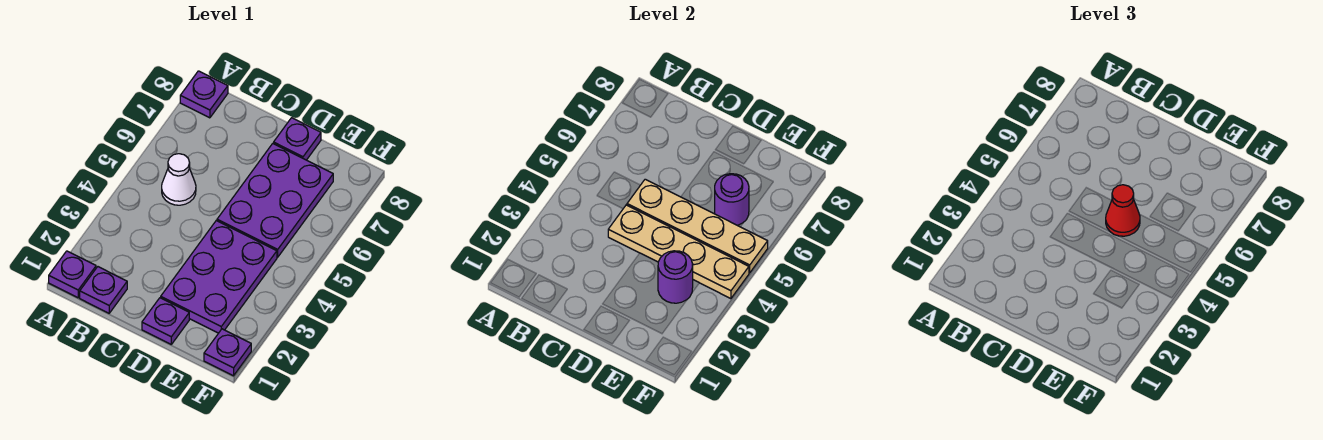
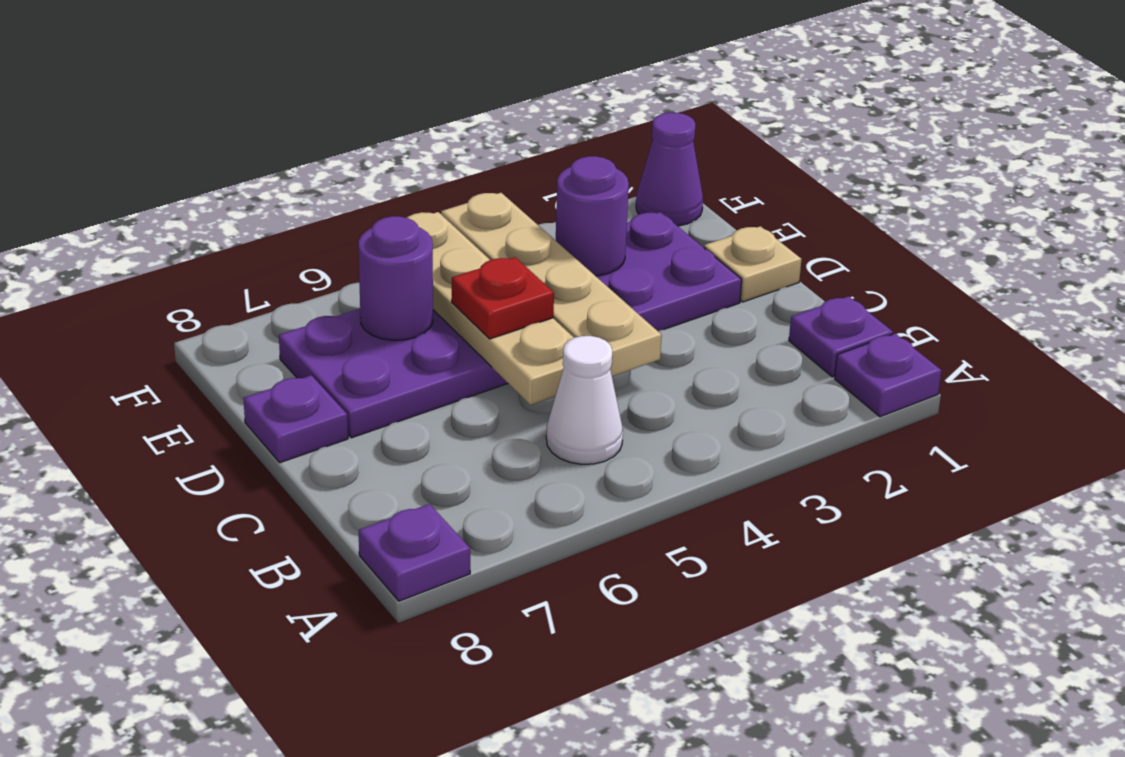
purple plate D1 level 1 -> tan plate D1 level 1
red cone D5 level 3 -> red plate D5 level 3
purple plate F1 level 1 -> purple cone F1 level 1

